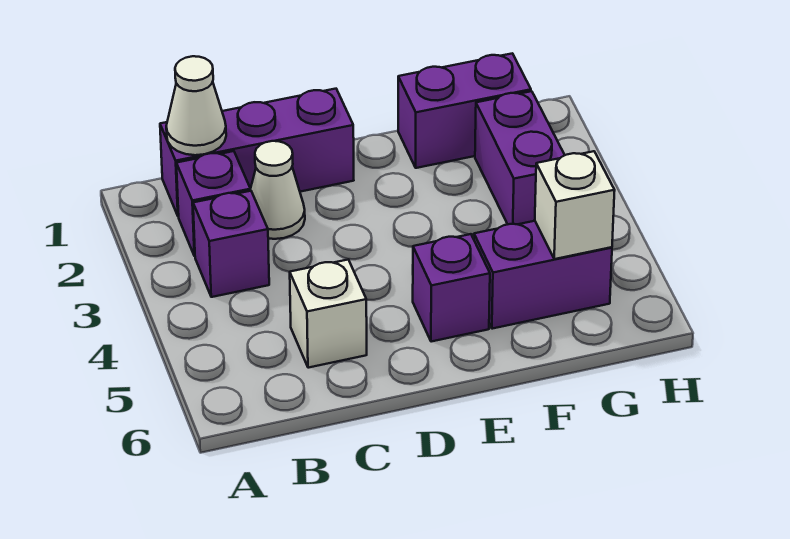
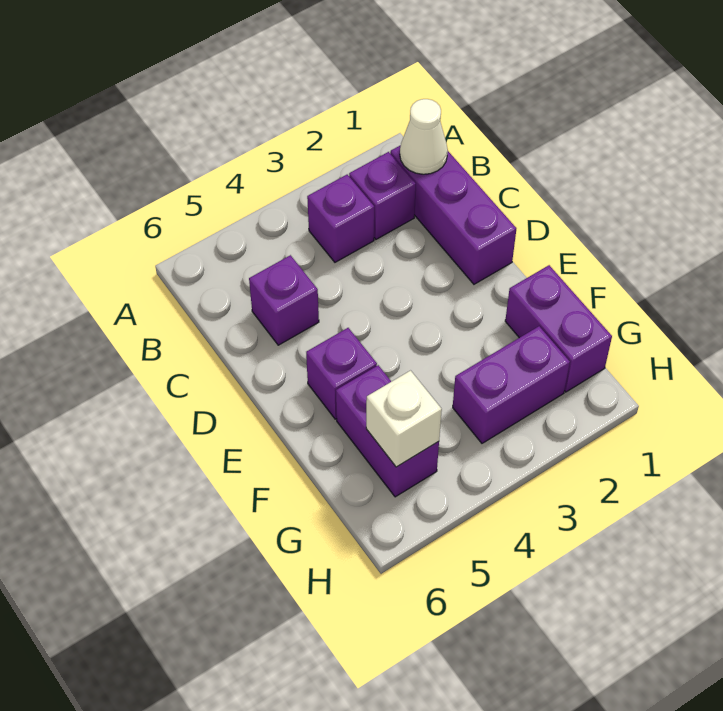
white cone C2 level 1 -> none
white brick C5 level 1 -> purple brick C5 level 1

